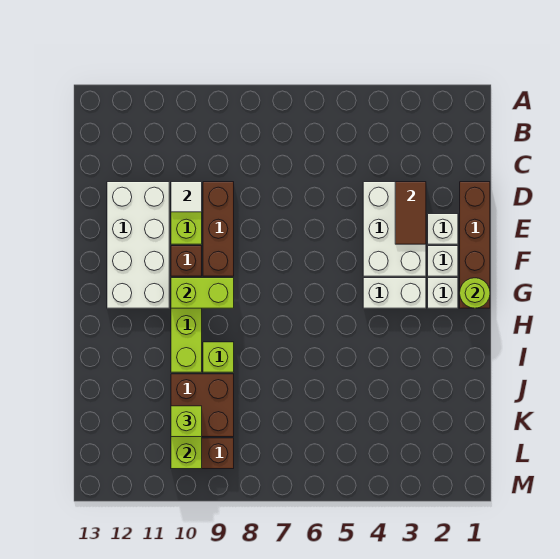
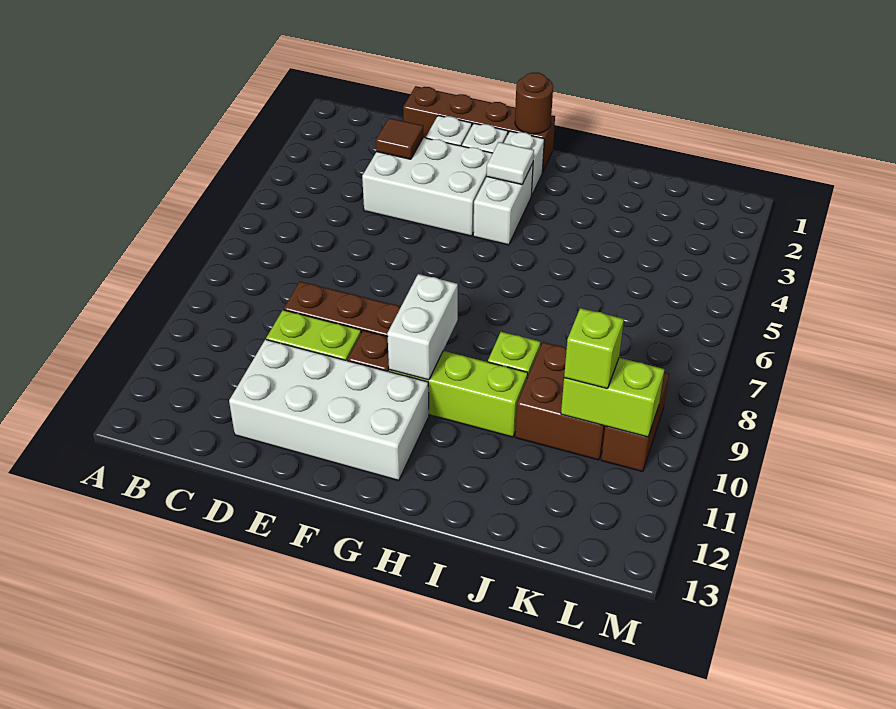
brown tile D3:E3 level 2 -> brown tile D3 level 2
white tile D10 level 2 -> white tile G3 level 2
lime round brick G1 level 2 -> brown round brick G1 level 2
lime brick G9:G10 level 2 -> white brick G9:G10 level 2

